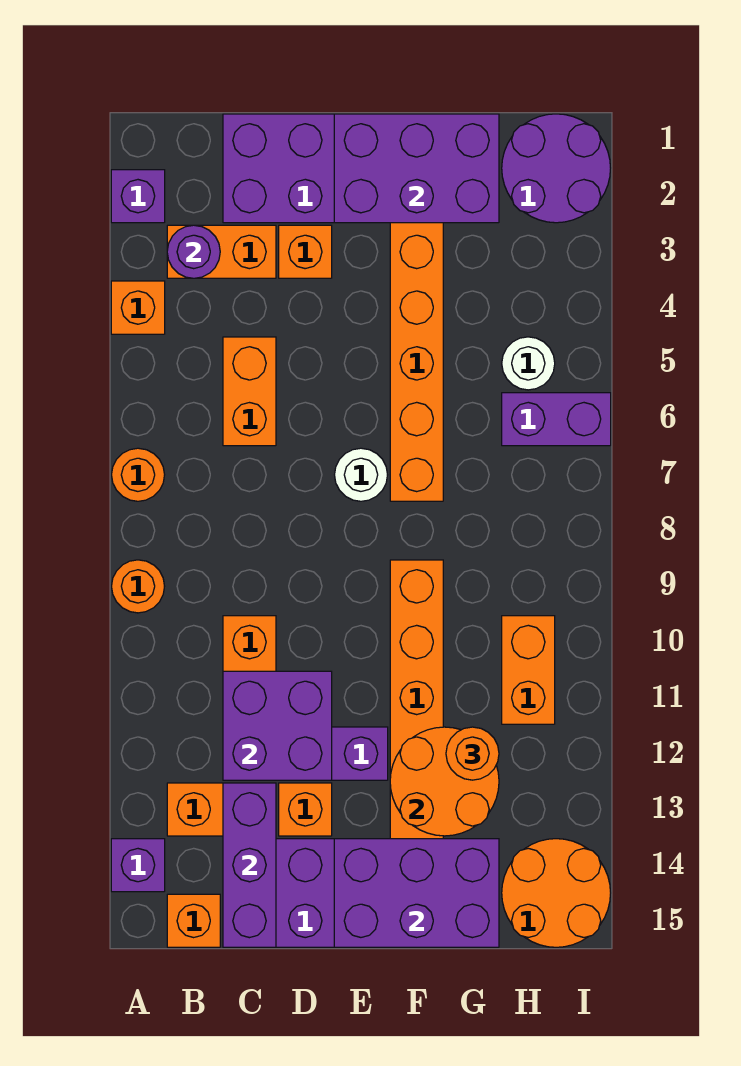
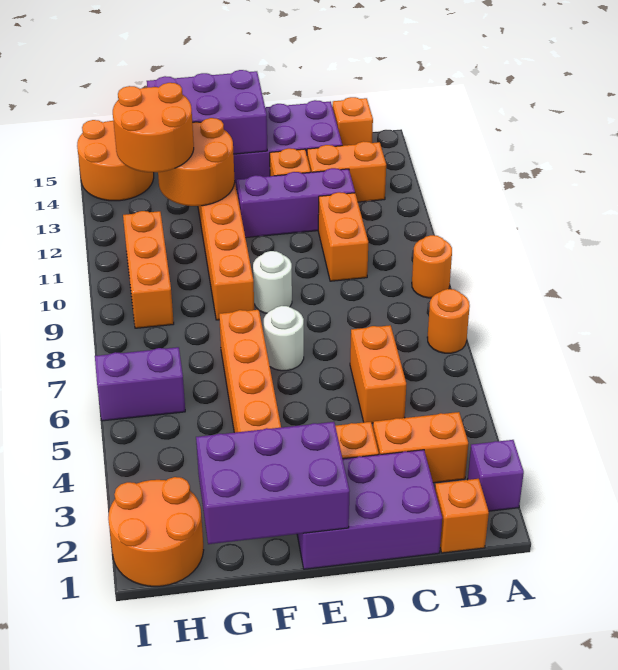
orange brick A4 level 1 -> orange brick B1 level 1
purple brick A14 level 1 -> none
purple round brick B3 level 2 -> none
purple brick C11:D12 level 2 -> none
purple brick C13:C15 level 2 -> none
orange round brick G12 level 3 -> orange round brick G12:H13 level 3
purple round brick H1:I2 level 1 -> orange round brick H1:I2 level 1
white round brick H5 level 1 -> white round brick E9 level 1
orange brick H10:H11 level 1 -> orange brick H9:H11 level 1

